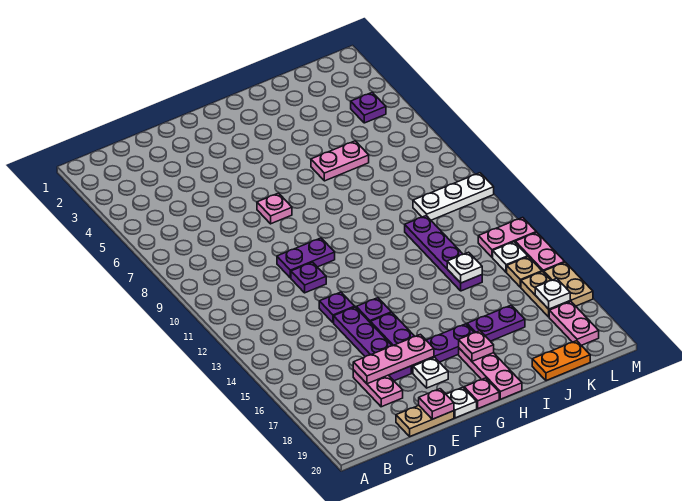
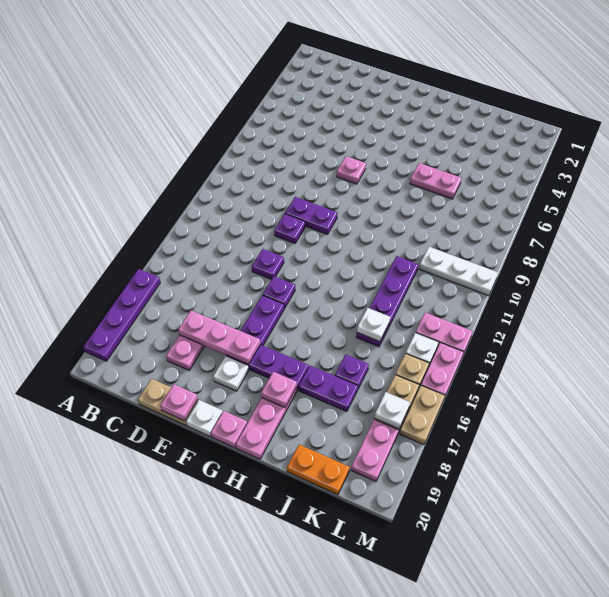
purple plate E14:E17 level 1 -> purple plate A16:A19 level 1
purple plate L4 level 1 -> purple plate J16 level 1

